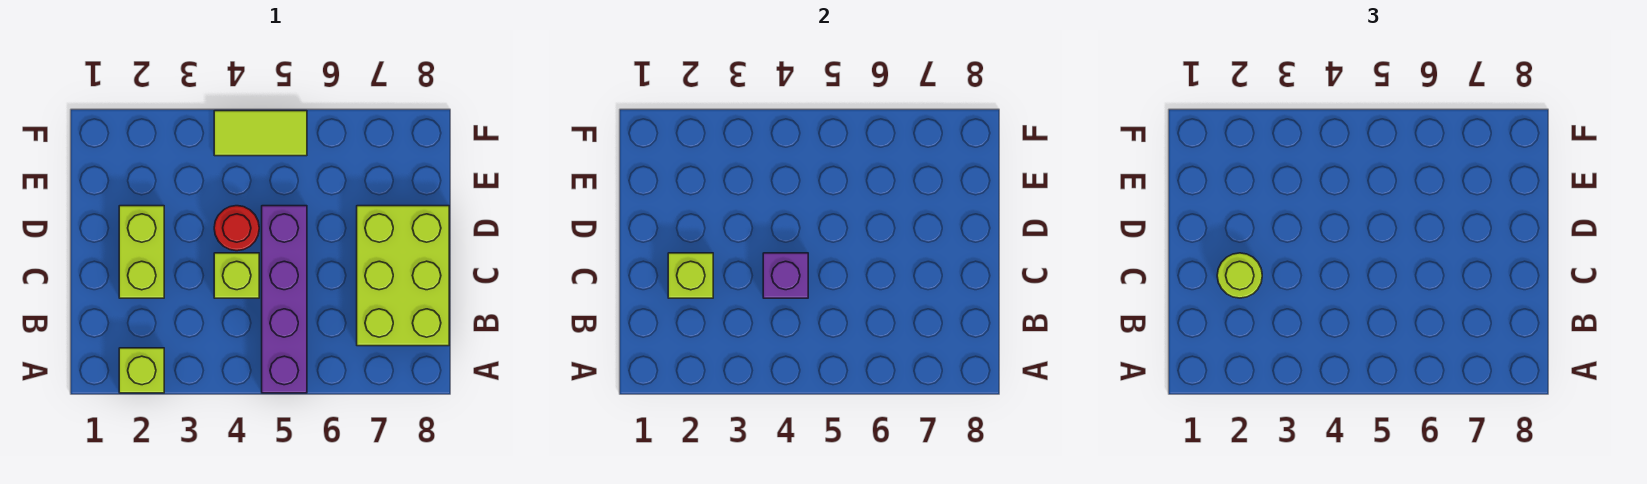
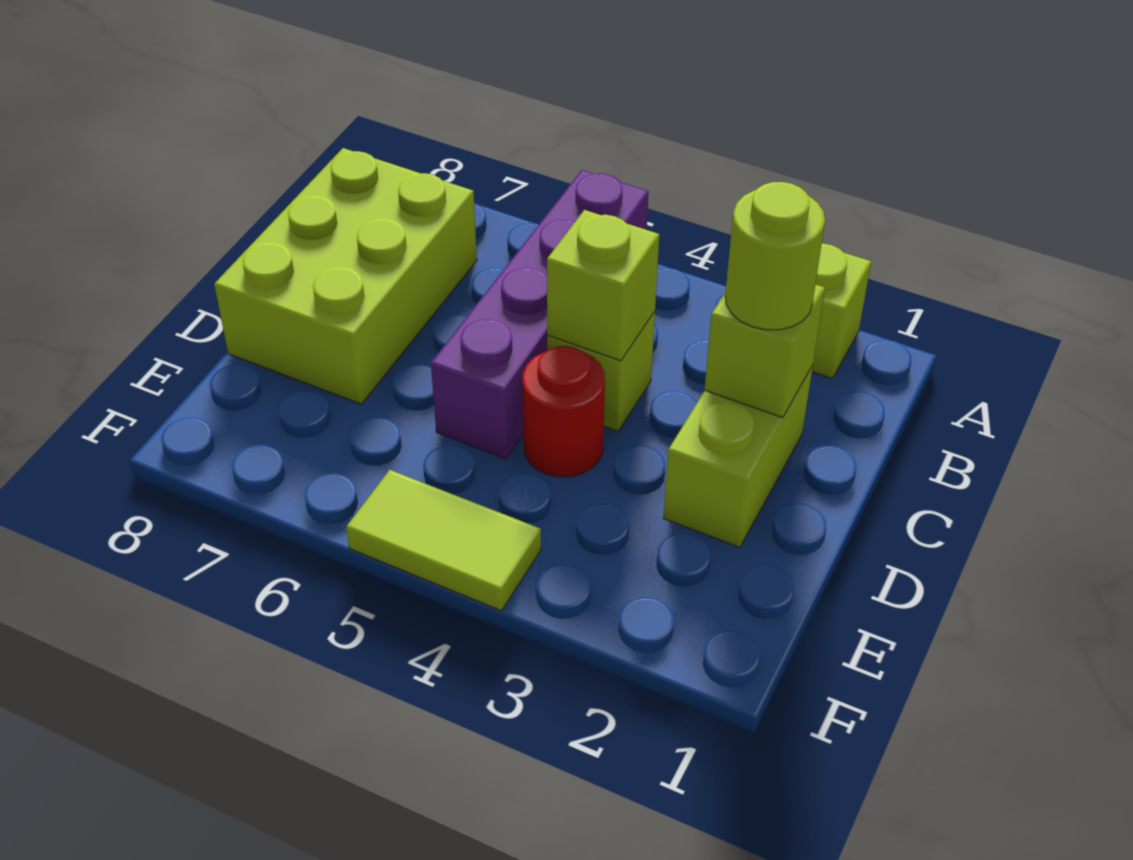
purple brick C4 level 2 -> lime brick C4 level 2

